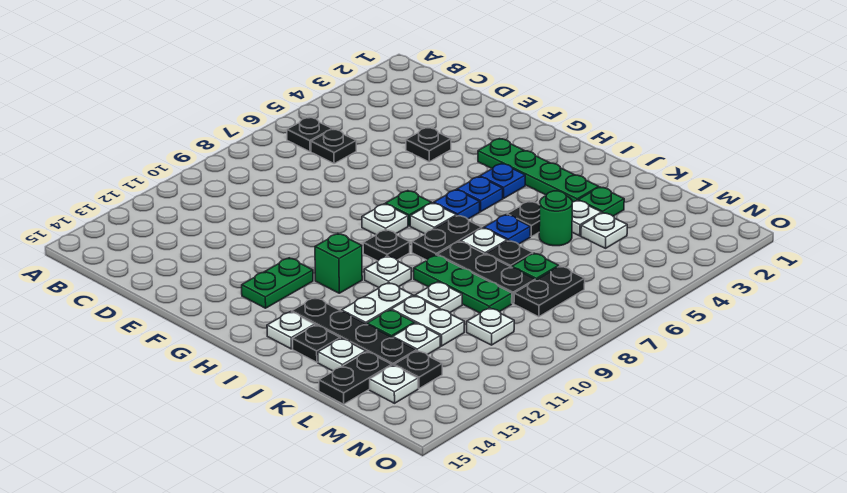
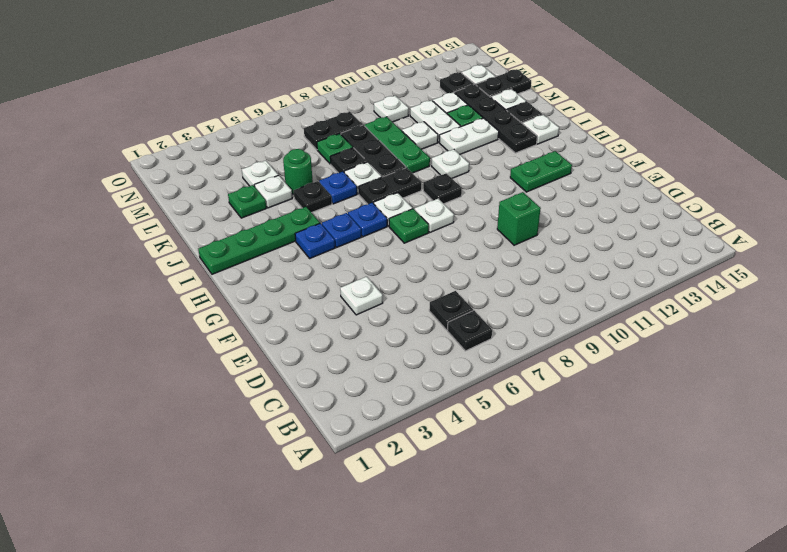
black plate E4 level 1 -> white plate E4 level 1
green plate G3:J3 level 1 -> green plate I1:I4 level 1
green brick H11 level 1 -> green brick E10 level 1

